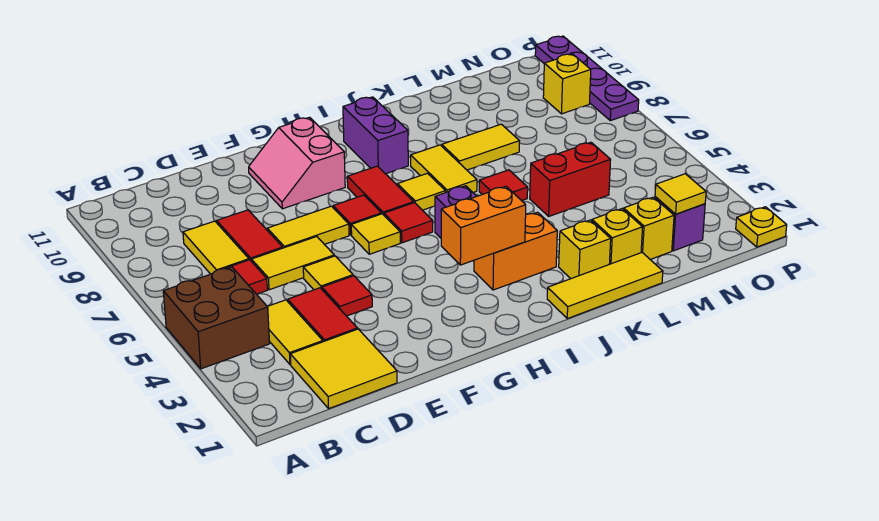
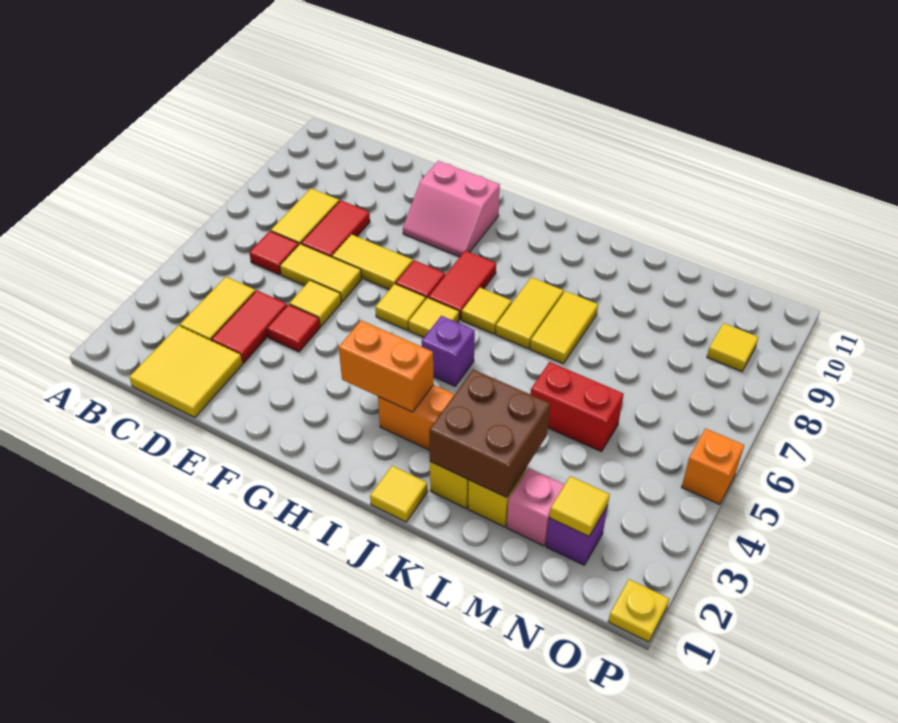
brown brick A4:B5 level 1 -> brown brick K2:L3 level 2
pink slope F9:G10 level 1 top G -> pink slope F9:G10 level 1 top 10
red tile H6 level 1 -> yellow tile H6 level 1
purple brick I9:I10 level 1 -> none
yellow tile J1:L1 level 1 -> yellow tile J1 level 1
red tile K6 level 1 -> none
yellow tile K8:L8 level 1 -> yellow tile K7:K8 level 1
yellow brick M2 level 1 -> pink brick M2 level 1
yellow brick O9 level 1 -> yellow tile O9 level 1
none -> orange brick P5 level 1
purple plate P8:P11 level 1 -> none

